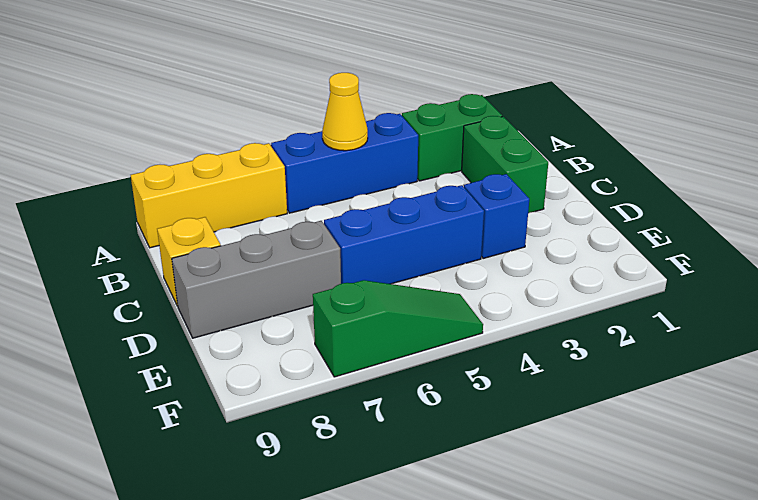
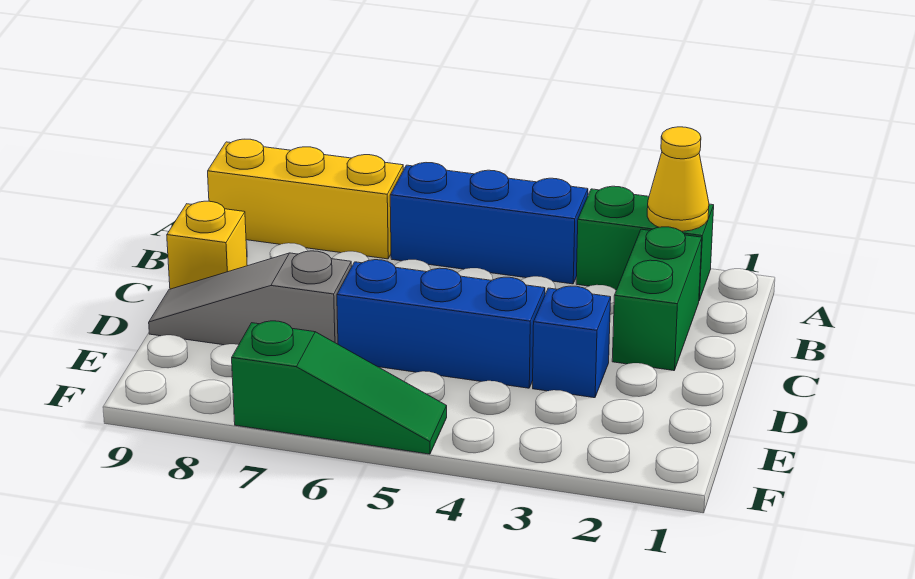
yellow cone A5 level 2 -> yellow cone A2 level 2
grey brick D7:D9 level 1 -> grey slope D7:D9 level 1 top 7

